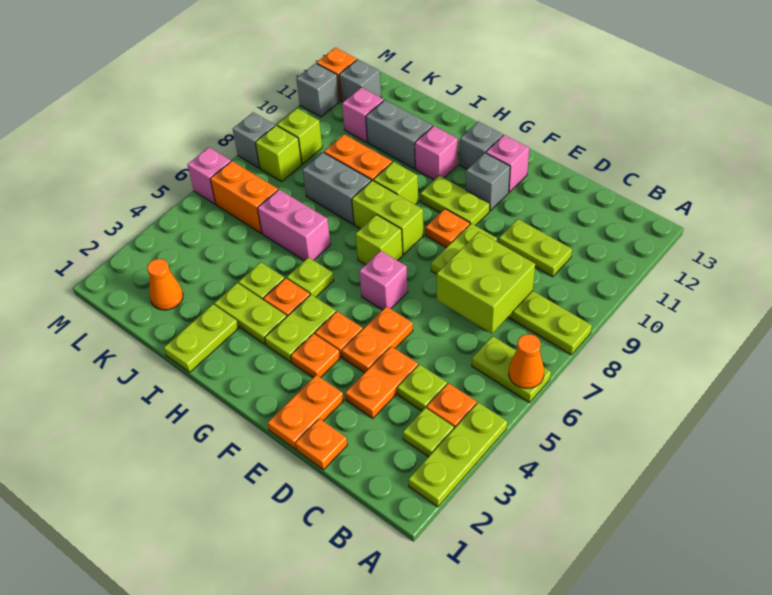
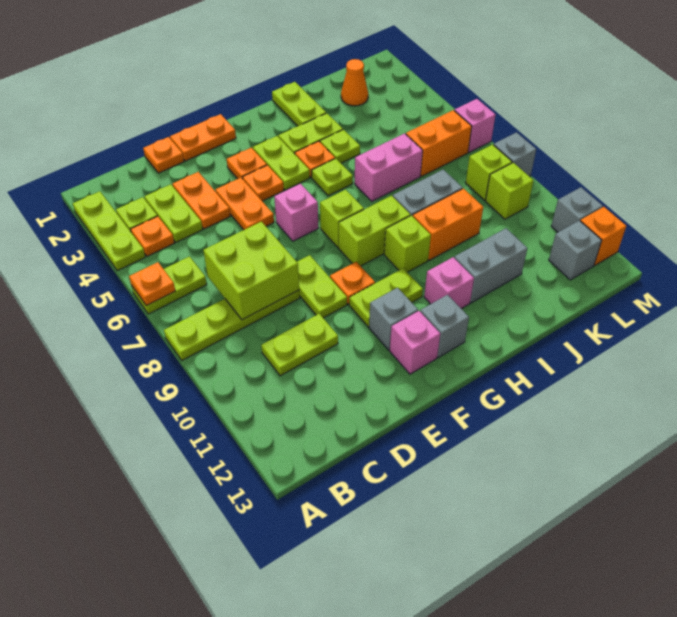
orange cone A6 level 2 -> orange plate A6 level 2
lime plate C4 level 1 -> lime plate C3:C4 level 1
orange plate E1:E2 level 1 -> orange plate E1:F1 level 1
pink brick K11 level 1 -> none

